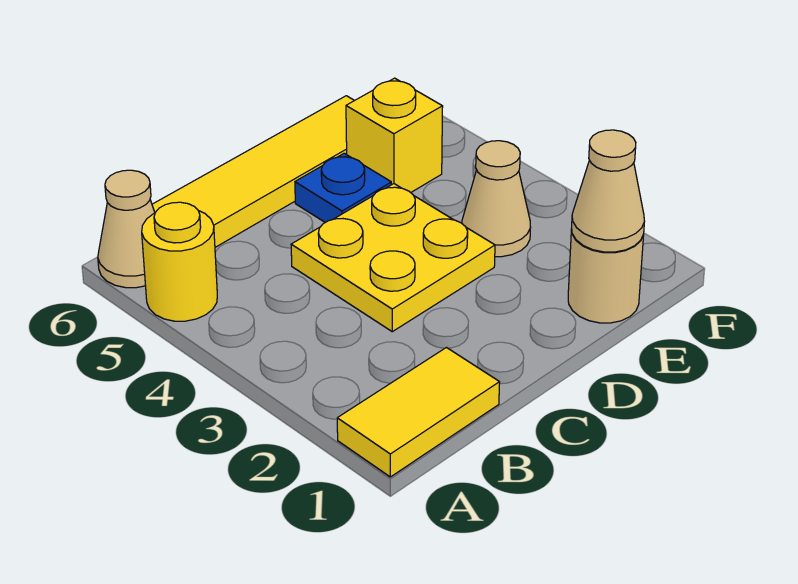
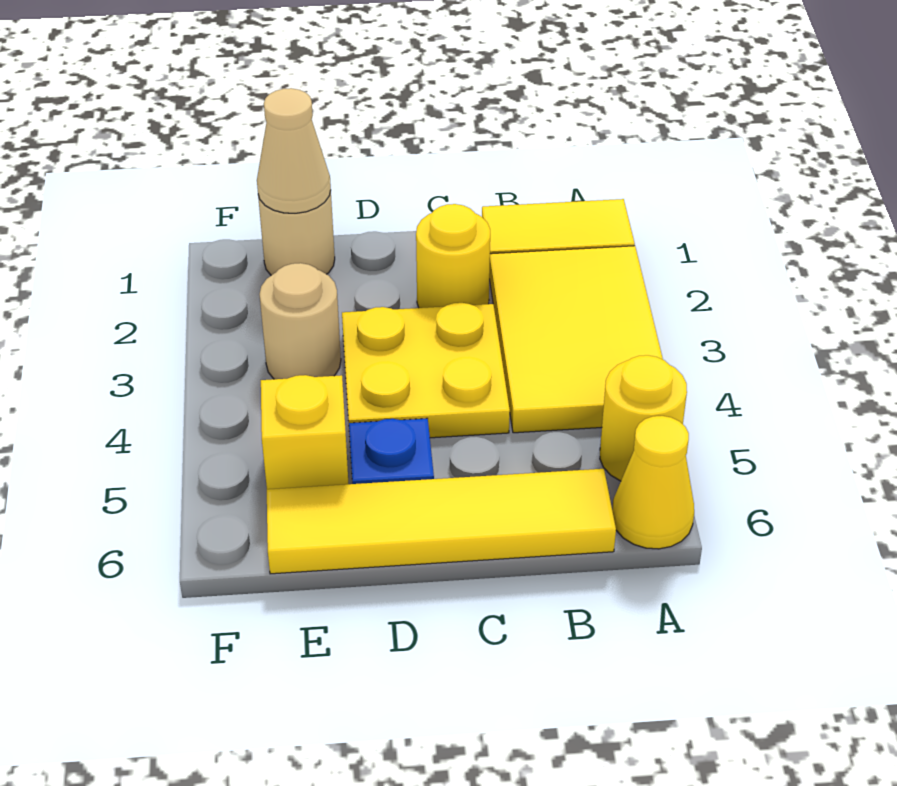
none -> yellow tile A2:B4 level 1
tan cone A6 level 1 -> yellow cone A6 level 1
none -> yellow round brick C2 level 1
tan cone E3 level 1 -> tan round brick E3 level 1

